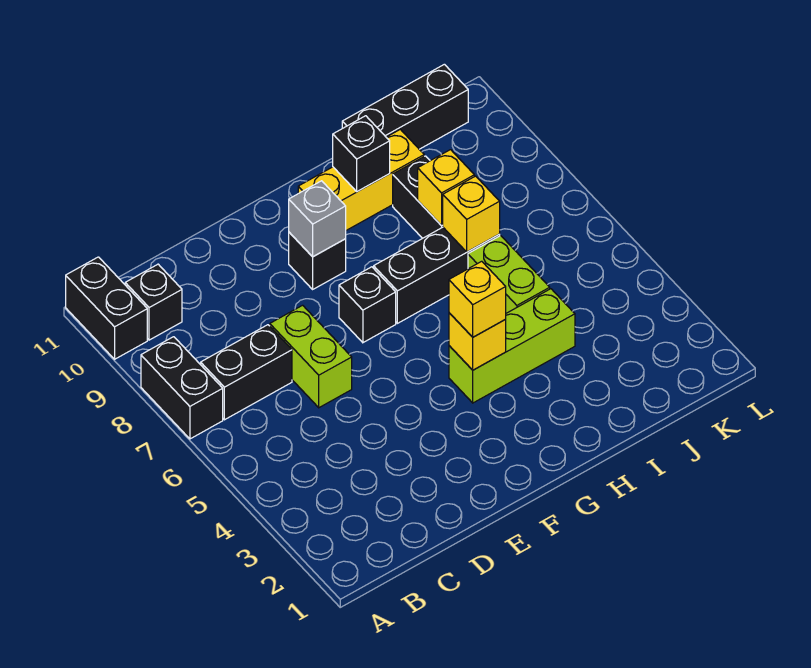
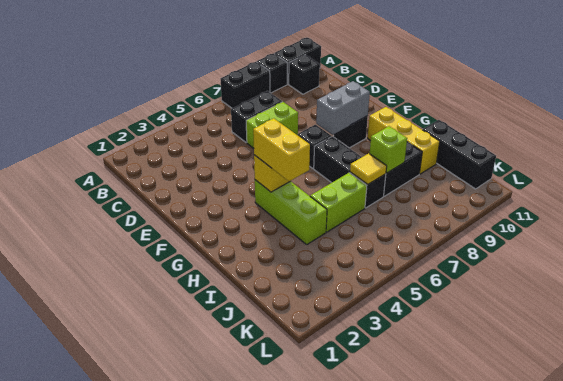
black brick B7:C7 level 1 -> black brick C6:C7 level 1
grey brick F9 level 2 -> grey brick F8:F9 level 2
yellow brick G4 level 3 -> yellow brick G4:H4 level 3
black brick H10 level 2 -> black brick A9 level 1
yellow brick I7 level 2 -> yellow tile I7 level 2
yellow brick I8 level 2 -> lime brick I8 level 2

